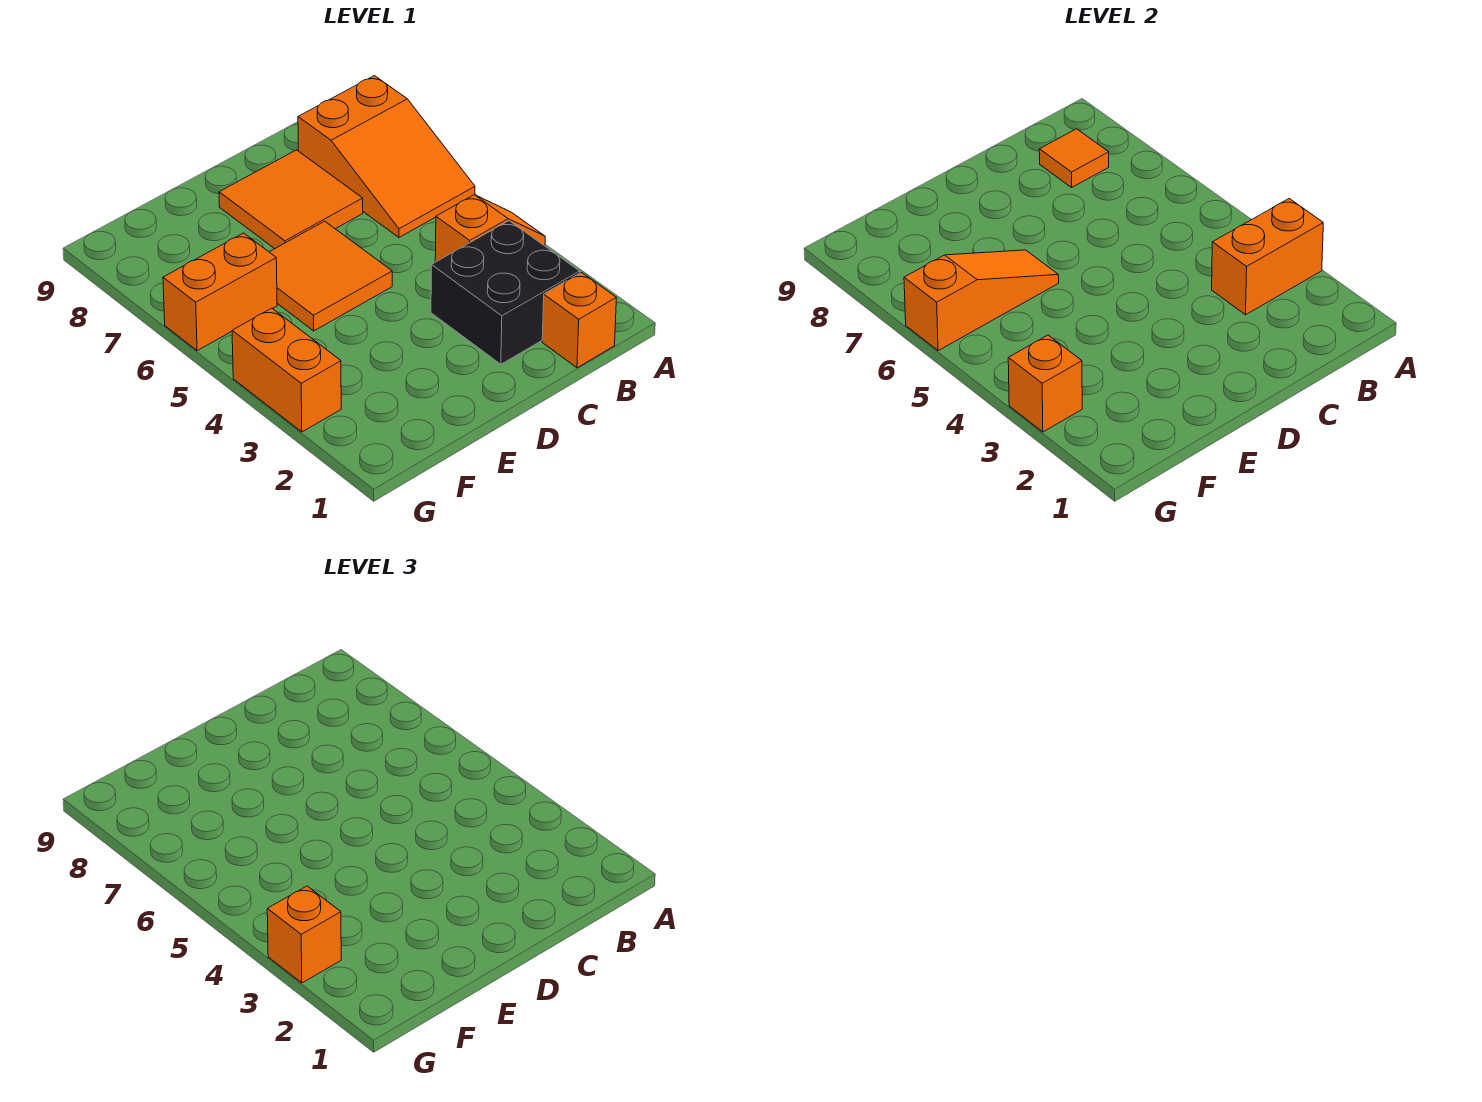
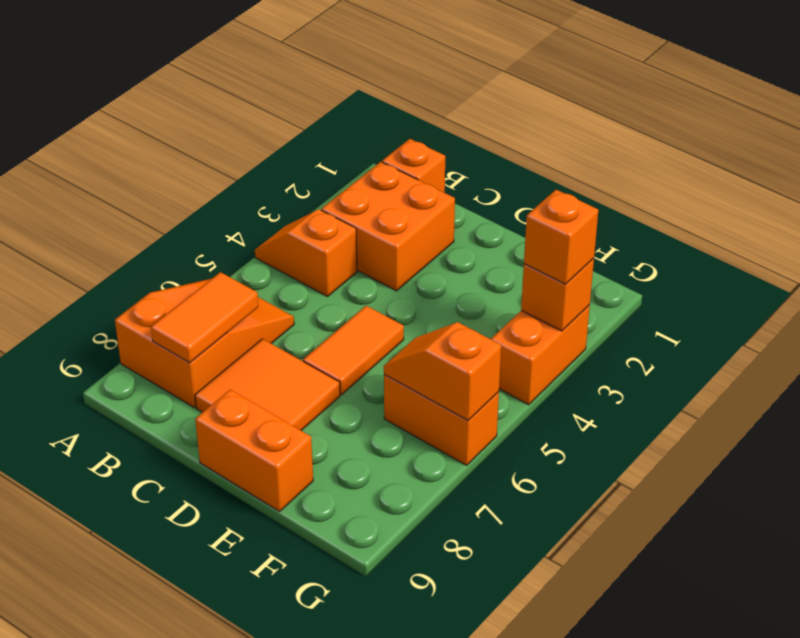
orange brick A3:B3 level 2 -> orange brick D9:E9 level 1
black brick B2:C3 level 1 -> orange brick B2:C3 level 1
orange tile B8 level 2 -> orange tile B7:B8 level 2
orange tile D5:E6 level 1 -> orange tile D5:D6 level 1
orange slope E6:G6 level 2 top G -> orange slope F6:G6 level 2 top G

